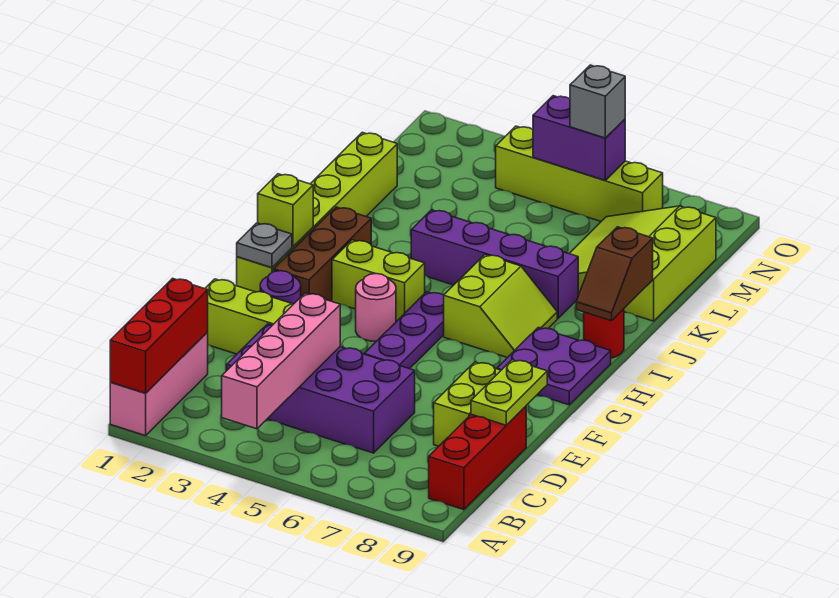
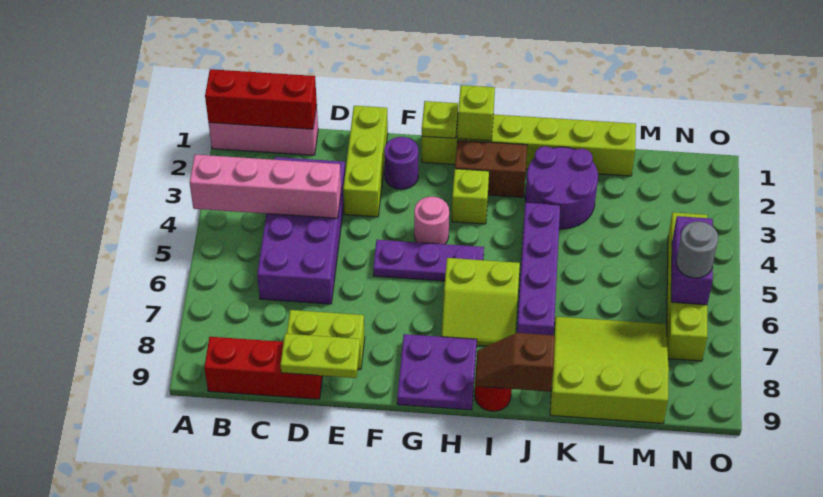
grey plate G1 level 2 -> lime plate G1 level 2
brown brick G2:I2 level 1 -> brown brick H2:I2 level 1
lime brick H3:H4 level 1 -> lime brick H3 level 1
none -> purple round brick J2:K3 level 1
grey brick N6 level 3 -> grey round brick N6 level 3

